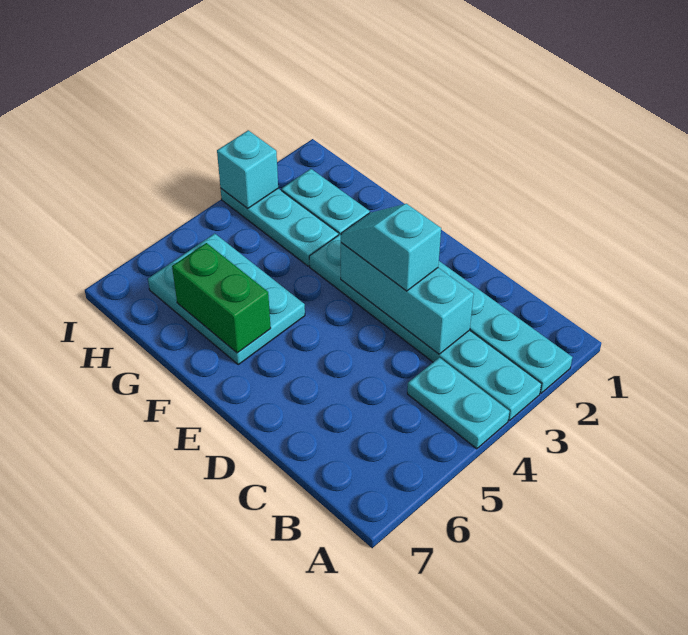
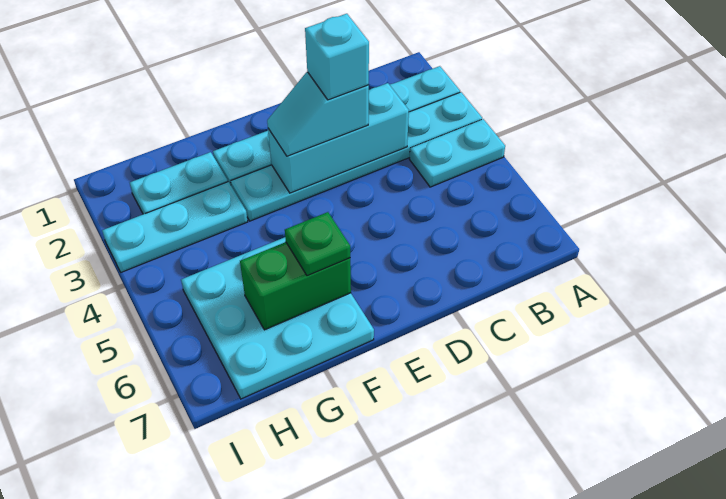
cyan plate F5:H6 level 1 -> cyan plate F5:H7 level 1
none -> green plate F6 level 3
cyan brick I3 level 2 -> cyan brick D3 level 4

